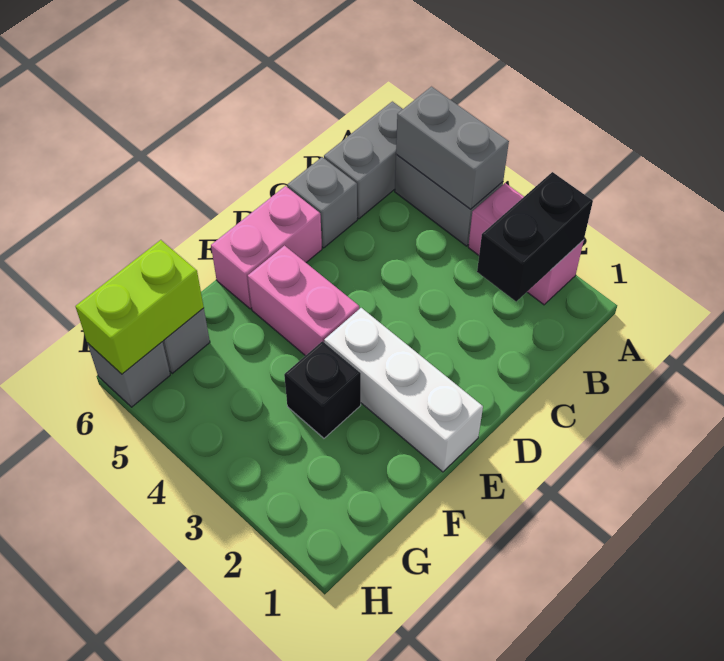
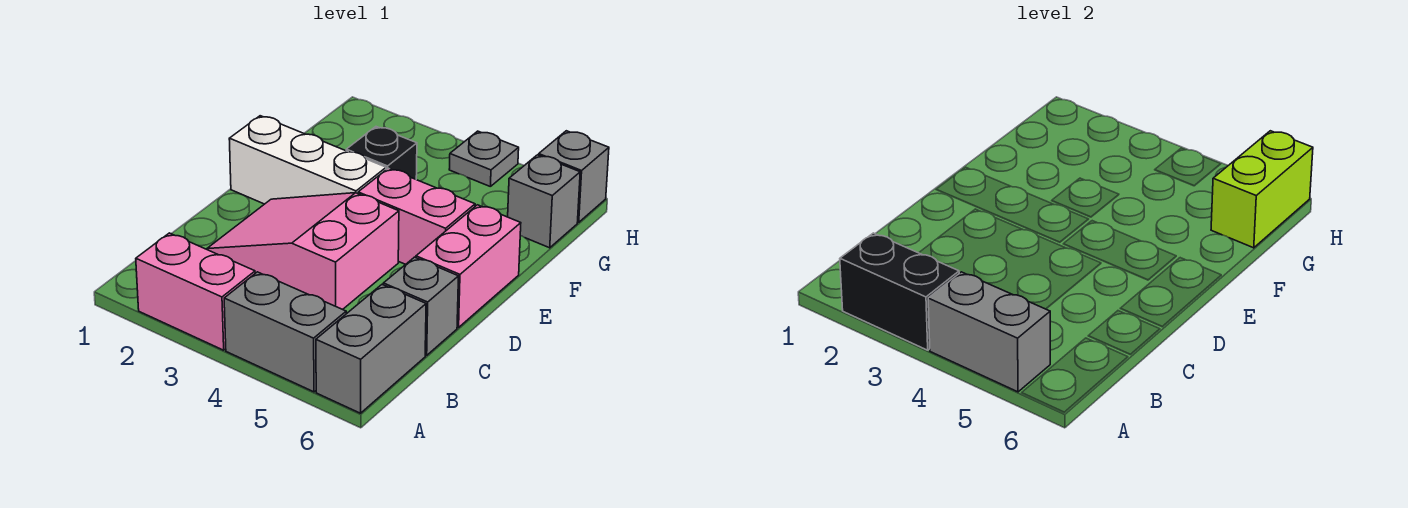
black brick A2:B2 level 2 -> black brick A2:A3 level 2
none -> pink slope C2:D4 level 1 top 4
none -> grey plate H4 level 1

